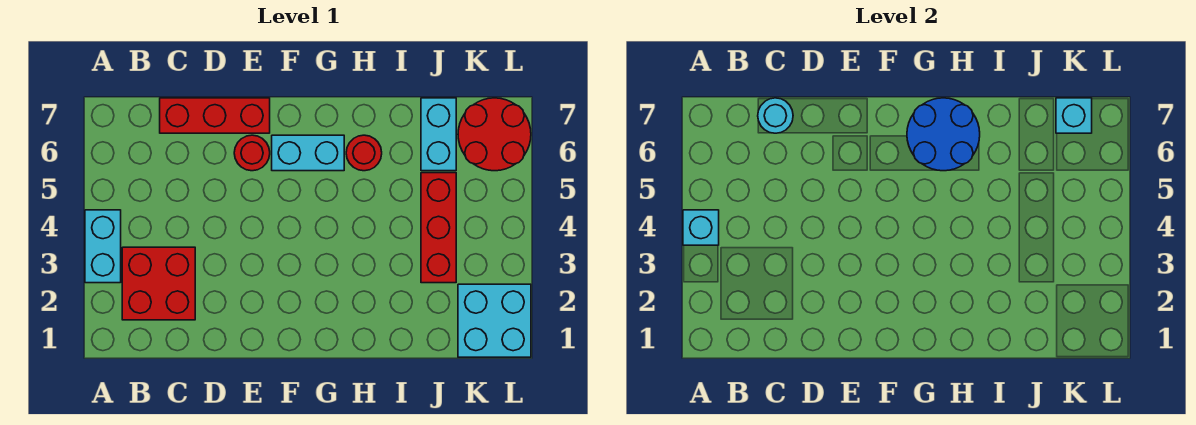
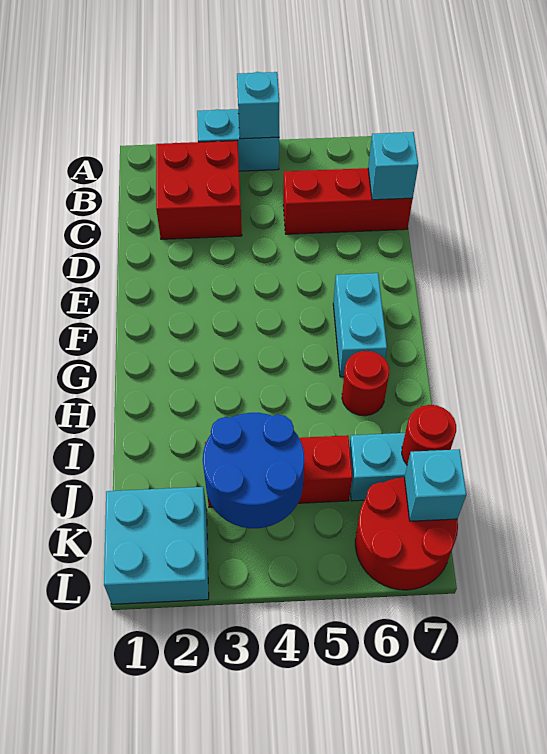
red brick C7:E7 level 1 -> red brick C5:C7 level 1
cyan round brick C7 level 2 -> cyan brick C7 level 2
red round brick E6 level 1 -> red round brick J7 level 2
blue round brick G6:H7 level 2 -> blue round brick J3:K4 level 2

